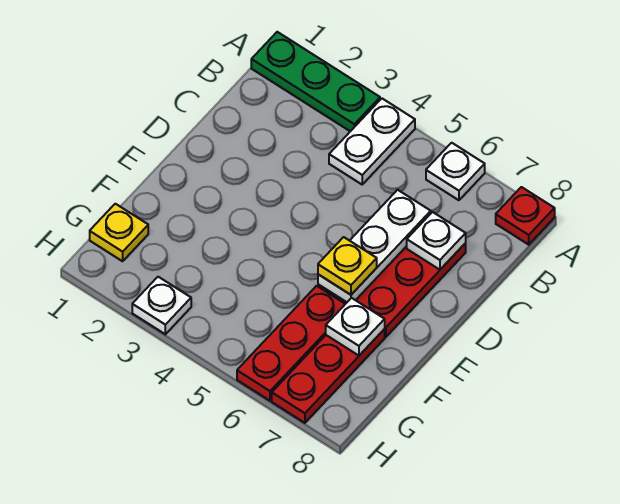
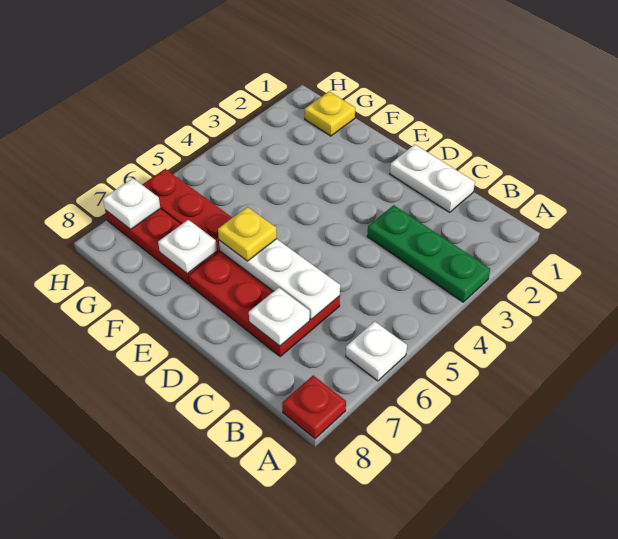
green plate A1:A3 level 1 -> green plate A3:C3 level 1
white plate A4:B4 level 1 -> white plate C1:D1 level 1
white plate H3 level 1 -> white plate H7 level 2

